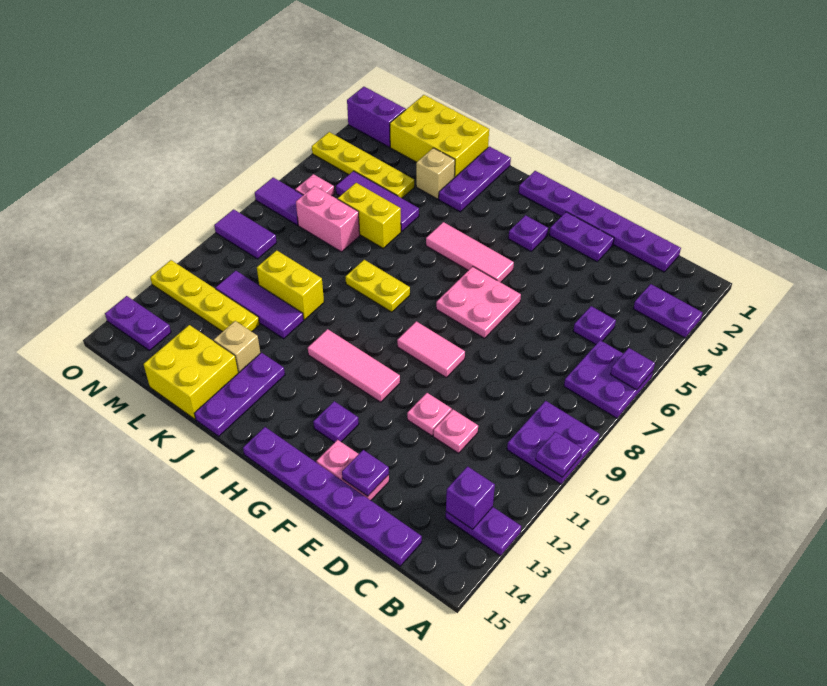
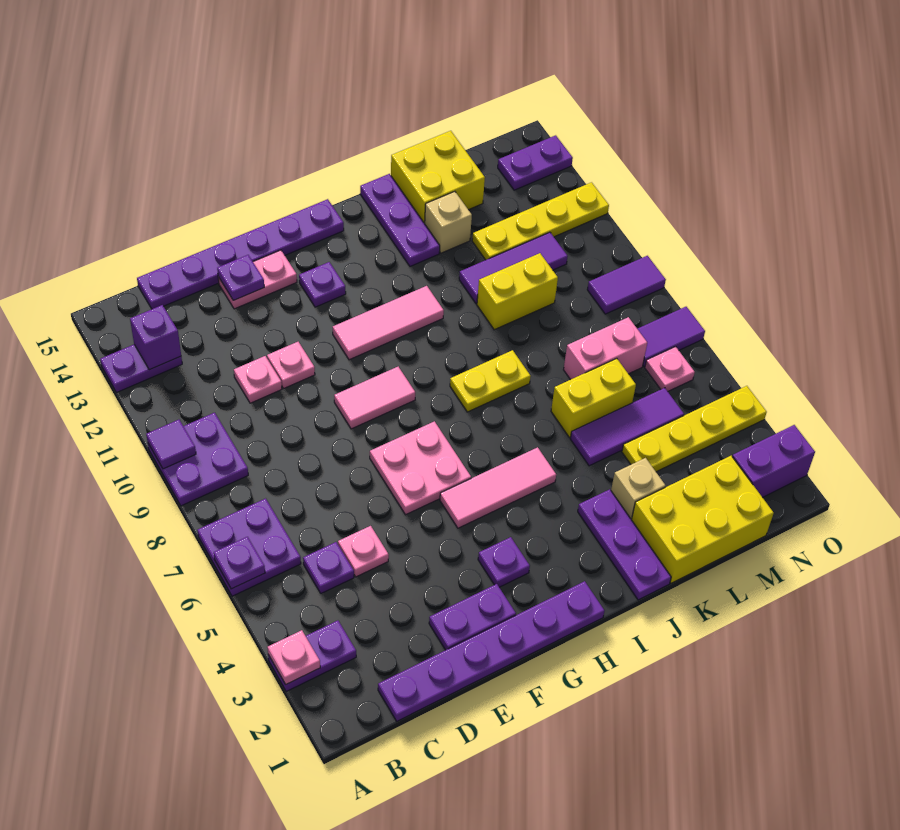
none -> pink plate A3 level 2
purple plate A10 level 2 -> purple tile A10 level 2
none -> pink plate D5 level 1

